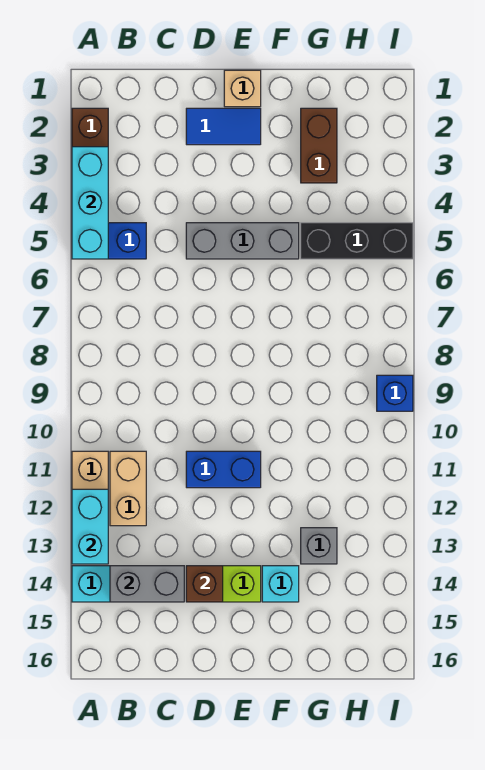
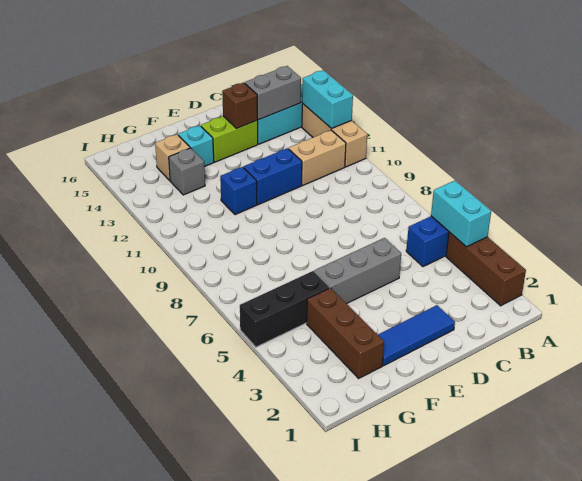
cyan brick A3:A5 level 2 -> cyan brick A4:A5 level 2
tan brick B11:B12 level 1 -> tan brick B11:C11 level 1
blue tile D2:E2 level 1 -> blue tile D2:F2 level 1
tan brick E1 level 1 -> tan brick G14 level 1
brown brick G2:G3 level 1 -> brown brick G2:G4 level 1
blue brick I9 level 1 -> blue brick F11 level 1

